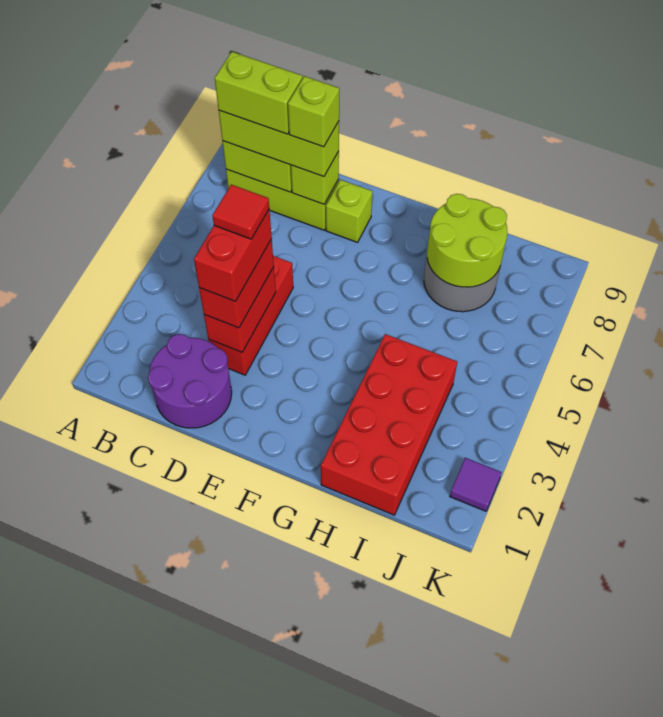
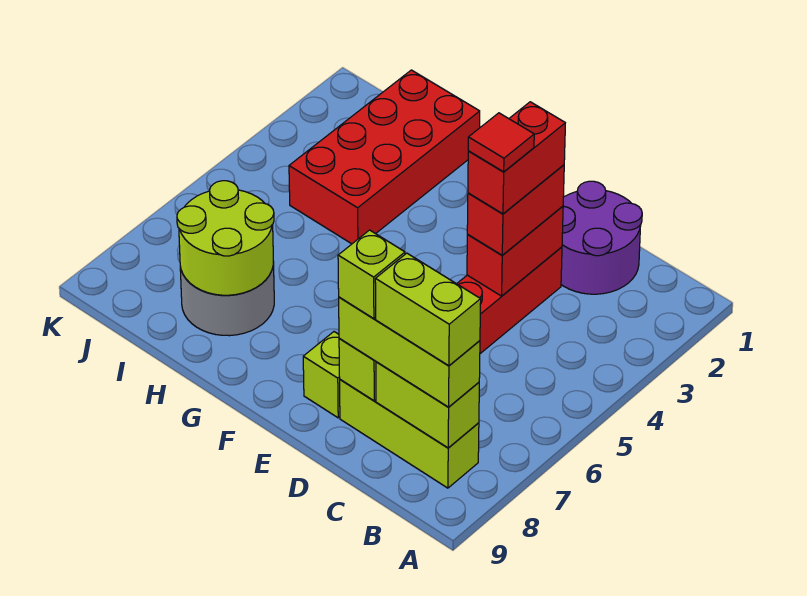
purple tile K2 level 1 -> none

